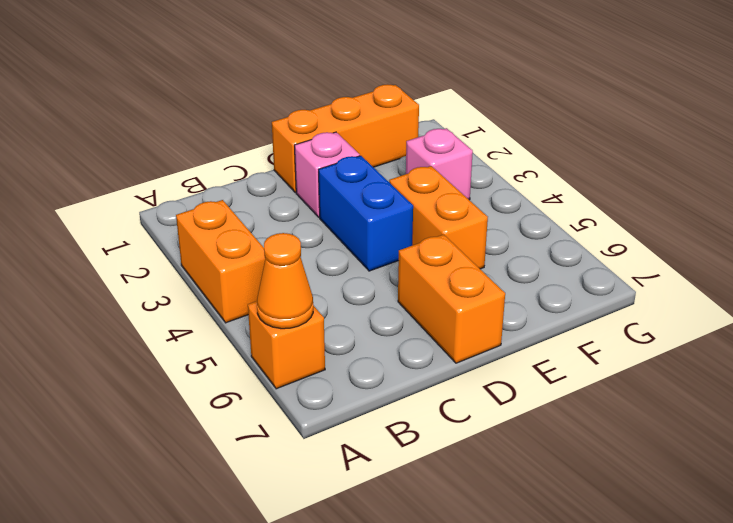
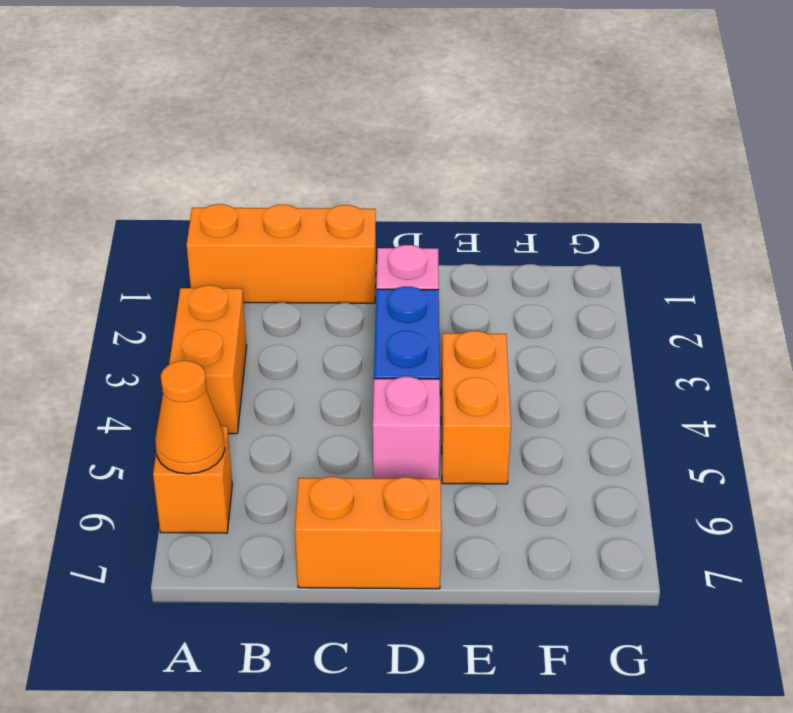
orange brick D1:F1 level 1 -> orange brick A1:C1 level 1
orange brick D6:D7 level 1 -> orange brick C7:D7 level 1
pink brick F3 level 1 -> pink brick D5 level 1

